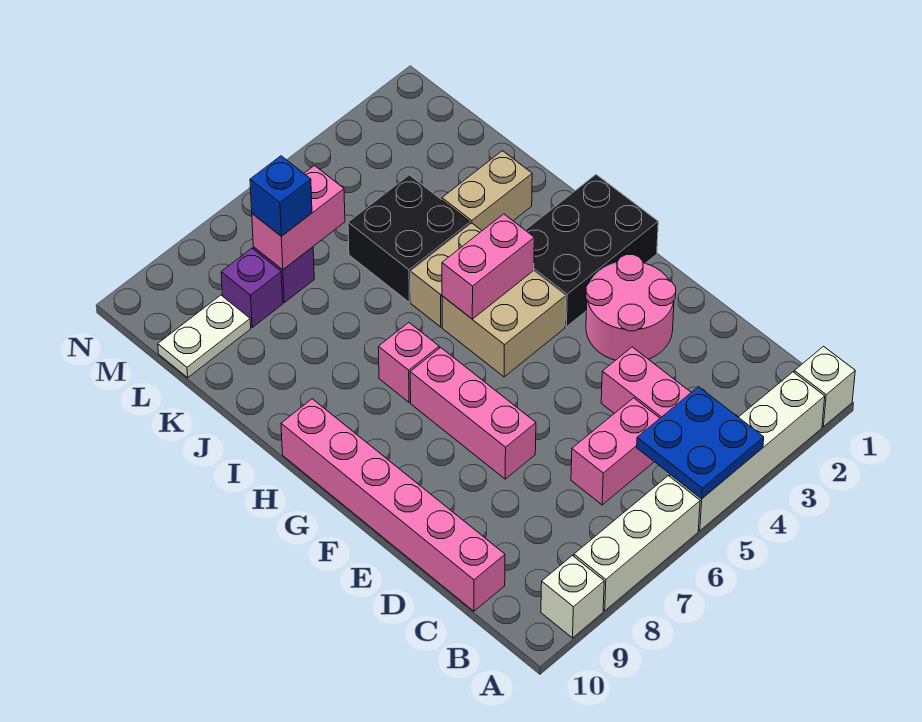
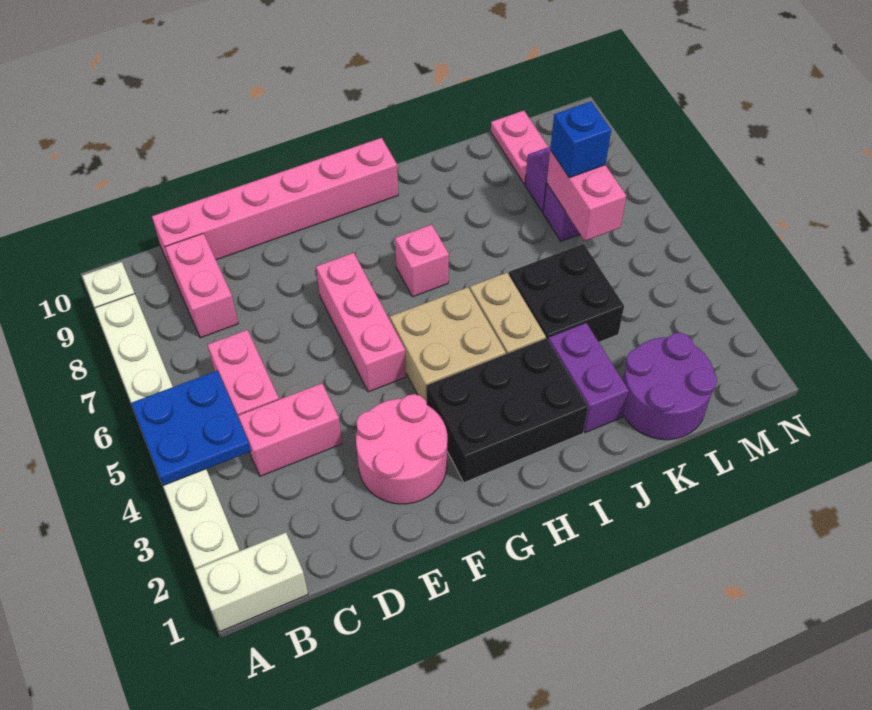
white brick A1 level 1 -> white brick A1:B1 level 1
pink brick E7:G7 level 1 -> pink brick F5:F7 level 1
black brick G1:H3 level 1 -> black brick G2:I3 level 1
pink brick H4:H5 level 2 -> pink brick C8:C9 level 1
tan brick J2:J3 level 1 -> purple brick J2:J3 level 1
none -> purple round brick K1:L2 level 1
white plate L9:L10 level 1 -> pink plate L9:L10 level 1

